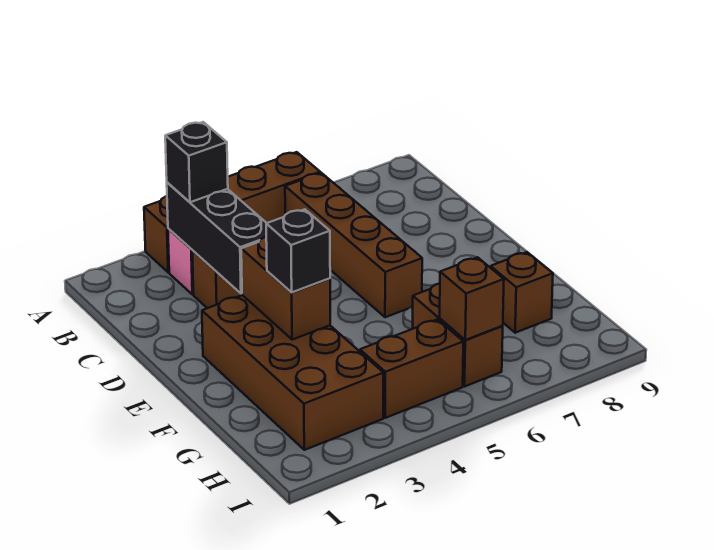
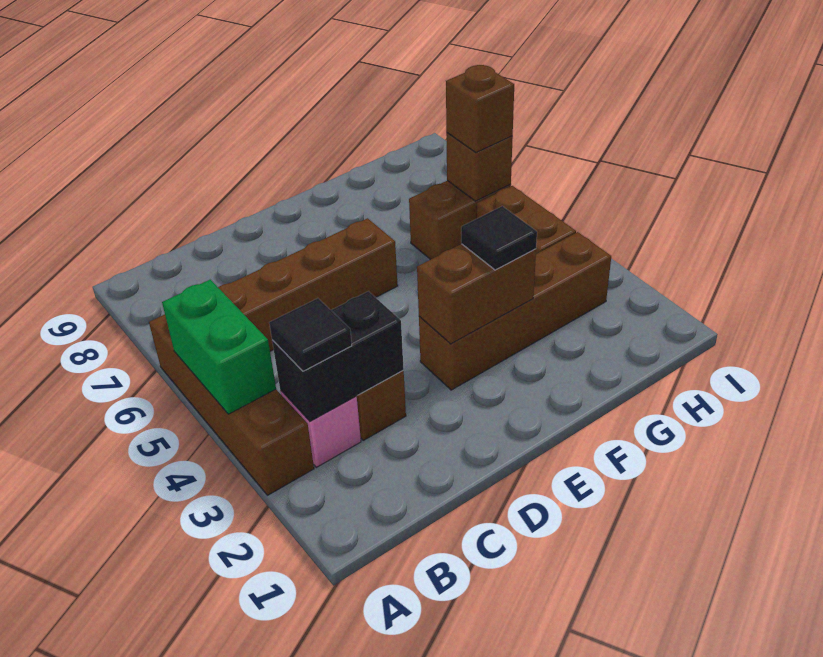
none -> green brick A4:A5 level 2
black brick B3:D3 level 2 -> black brick B3:C3 level 2
black brick B3 level 3 -> black tile B3 level 3
brown brick E2:H3 level 1 -> brown brick E3:H3 level 1
black brick F3 level 3 -> black tile F3 level 3
brown brick G8 level 1 -> brown brick H6 level 3

